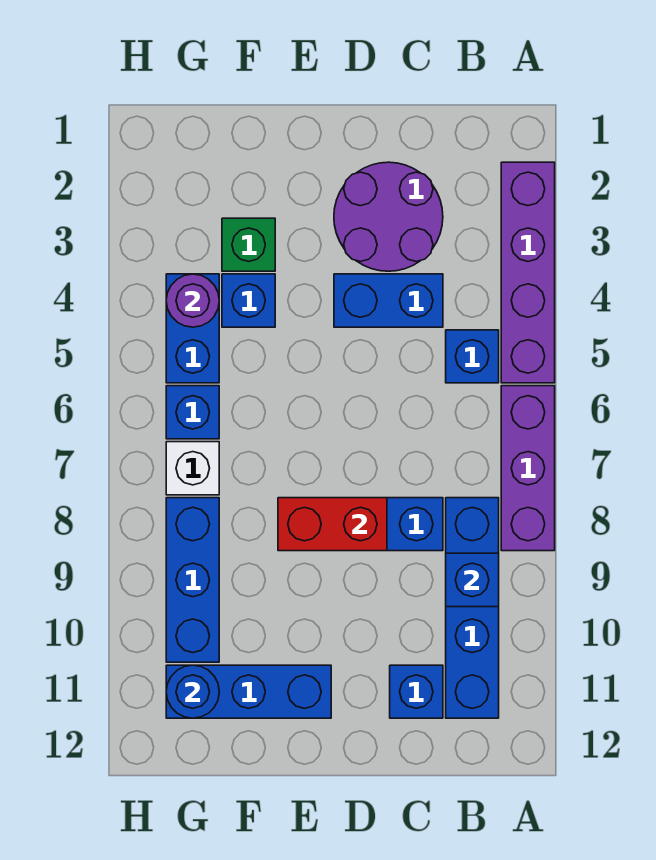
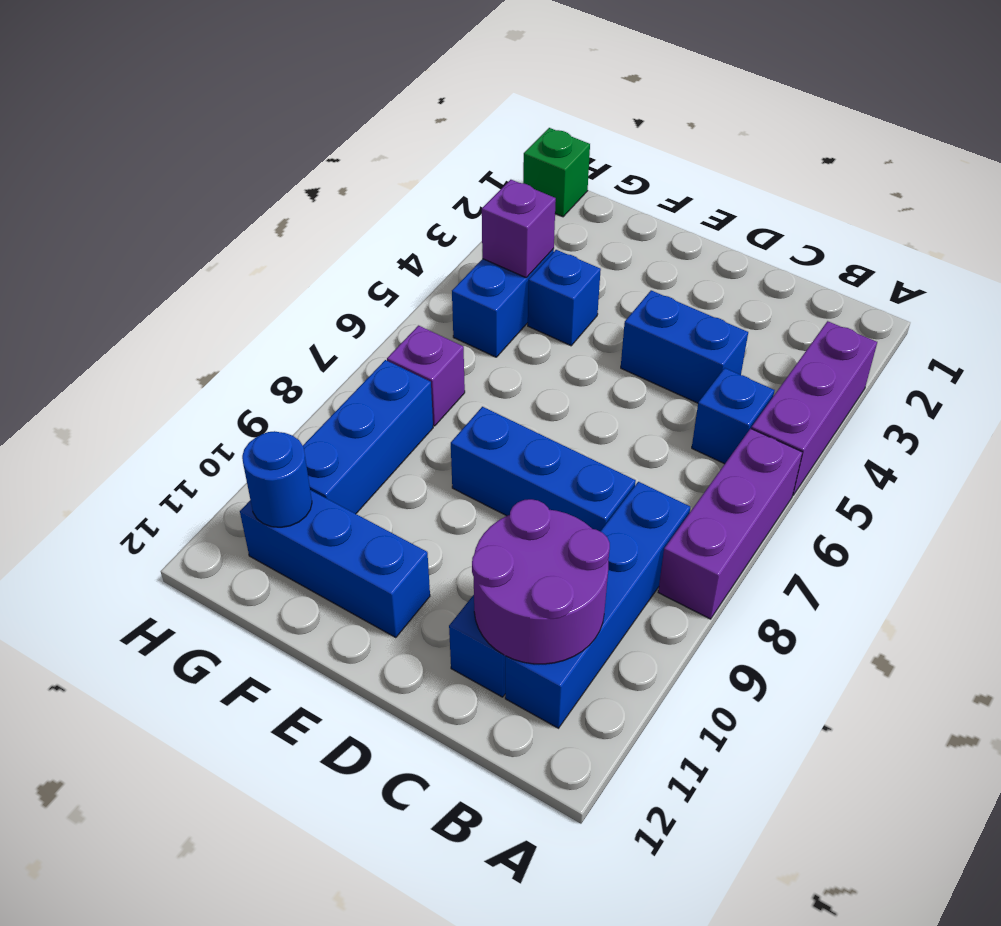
purple brick A2:A5 level 1 -> purple brick A3:A5 level 1
blue brick B9 level 2 -> none
purple round brick C2:D3 level 1 -> purple round brick B10:C11 level 2
red brick D8:E8 level 2 -> none
green brick F3 level 1 -> green brick H1 level 1
purple round brick G4 level 2 -> purple brick G4 level 2
blue brick G6 level 1 -> none
white brick G7 level 1 -> purple brick G7 level 1

